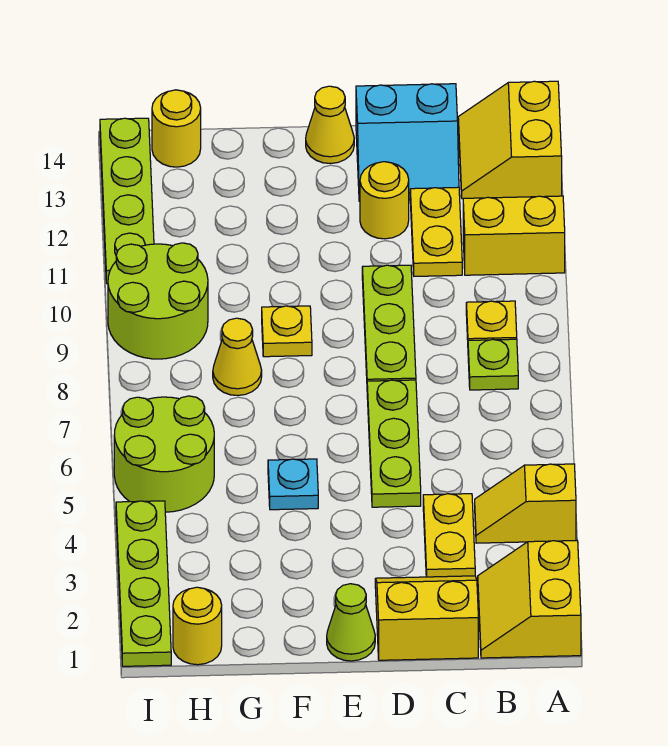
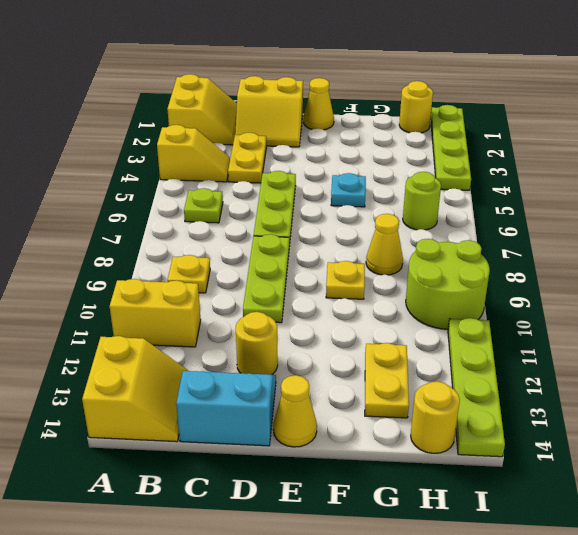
lime plate B8 level 1 -> lime plate B6 level 1
yellow plate C11:C12 level 1 -> yellow plate G12:G13 level 1
lime cone E1 level 1 -> yellow cone E1 level 1
lime round brick H5:I6 level 1 -> lime round brick H6 level 1

